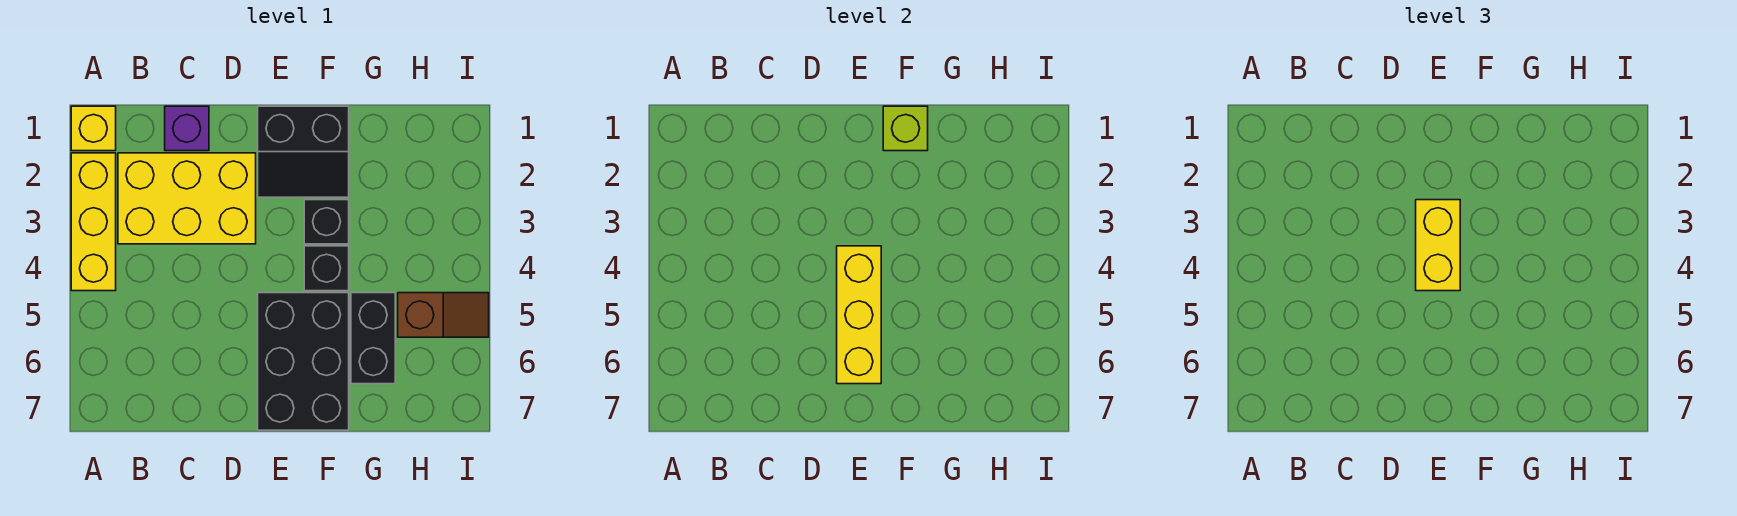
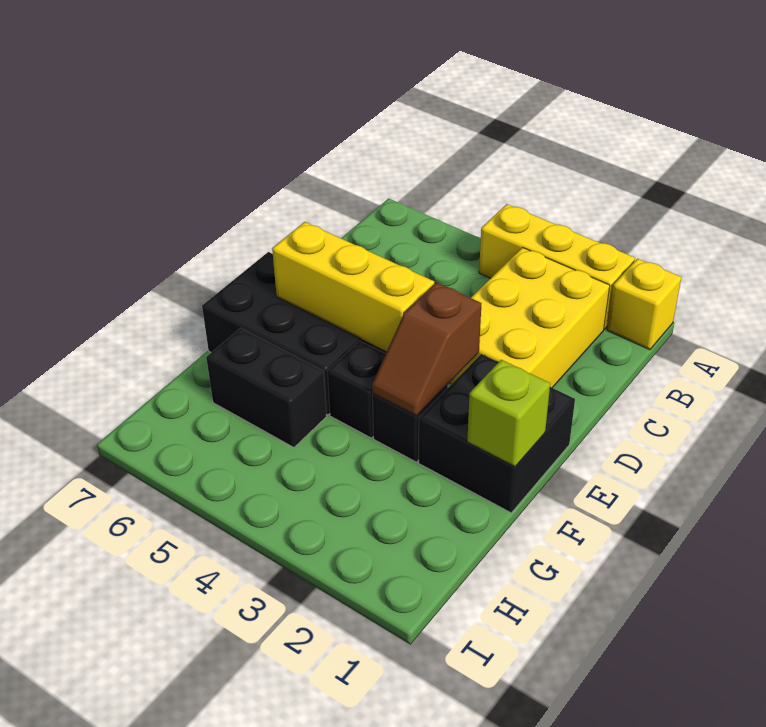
purple brick C1 level 1 -> none
black slope E1:F2 level 1 top 1 -> black brick E1:F2 level 1
yellow brick E3:E4 level 3 -> none
brown slope H5:I5 level 1 top H -> brown slope E3:F3 level 2 top E

